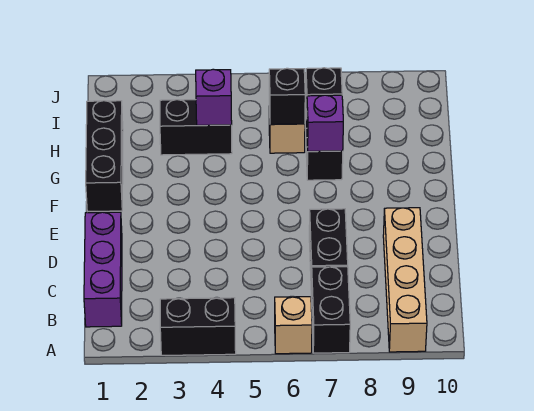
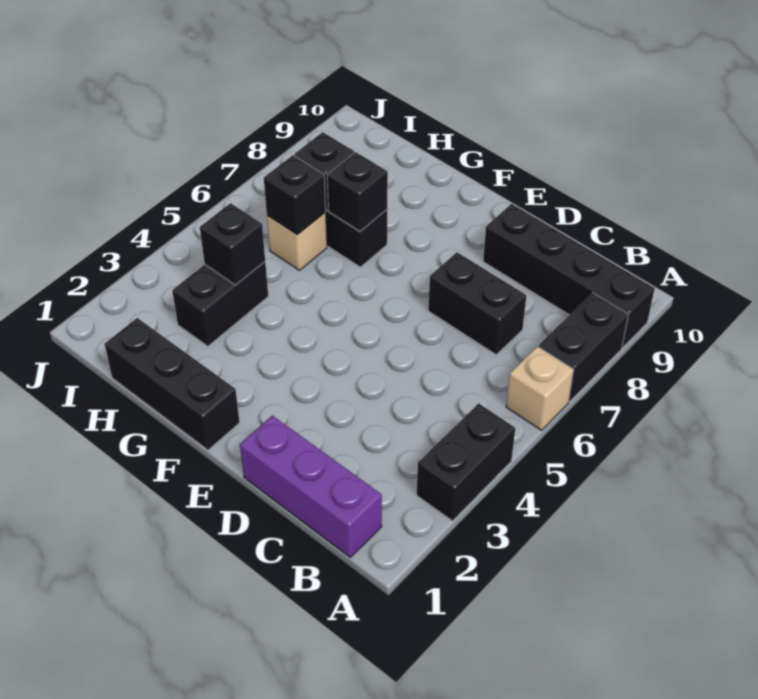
black brick A7:B7 level 1 -> black brick A7:A8 level 1
tan brick A9:D9 level 1 -> black brick A9:D9 level 1
purple brick G7 level 2 -> black brick G7 level 2
purple brick H4 level 2 -> black brick H4 level 2

